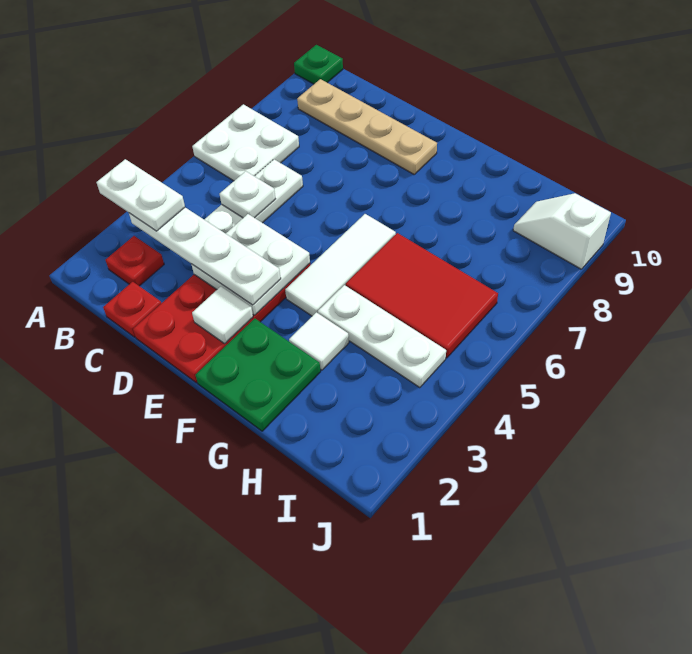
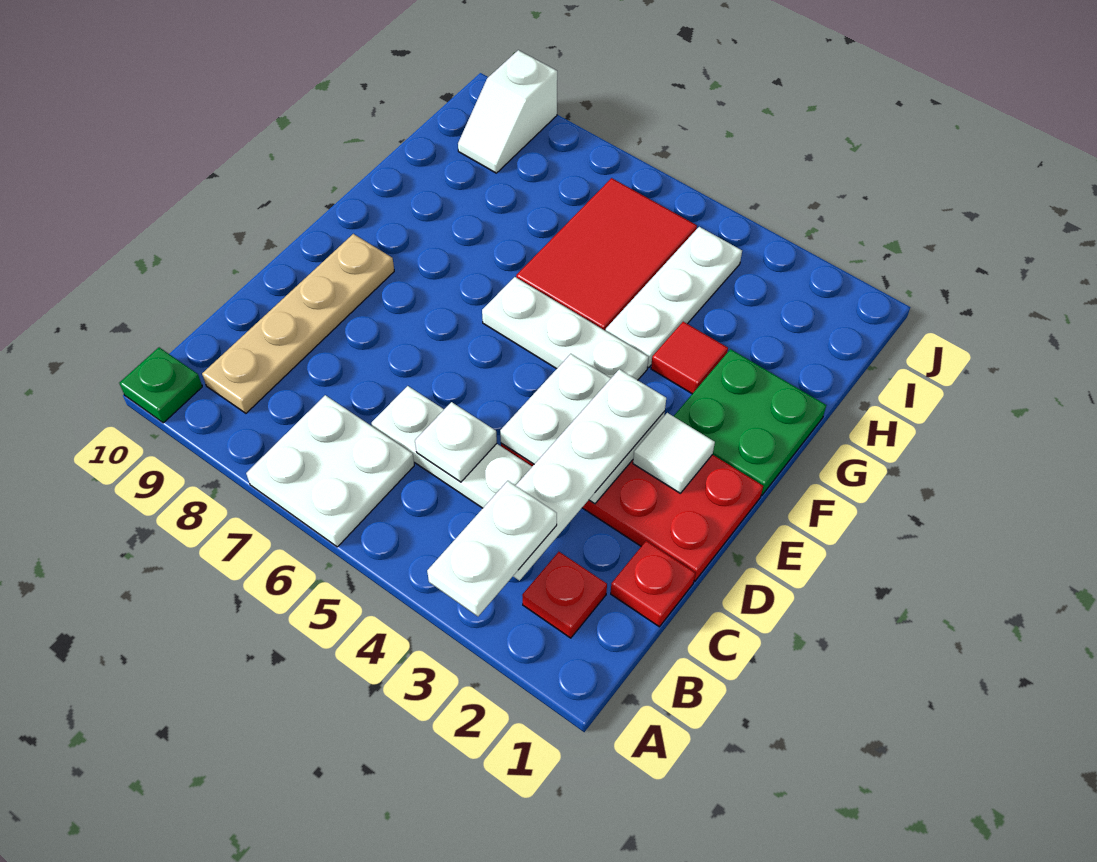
white tile F4:F6 level 1 -> white plate F4:F6 level 1
white tile G3 level 1 -> red tile G3 level 1

